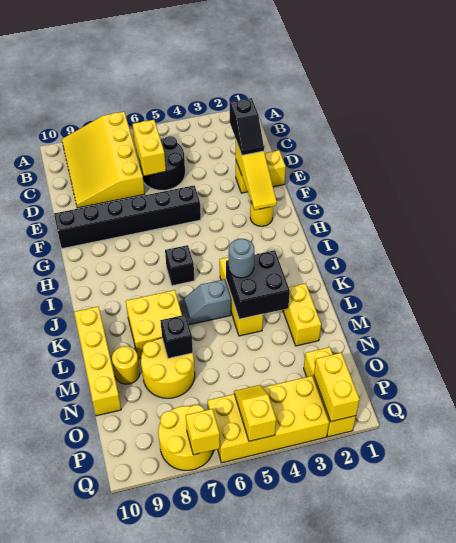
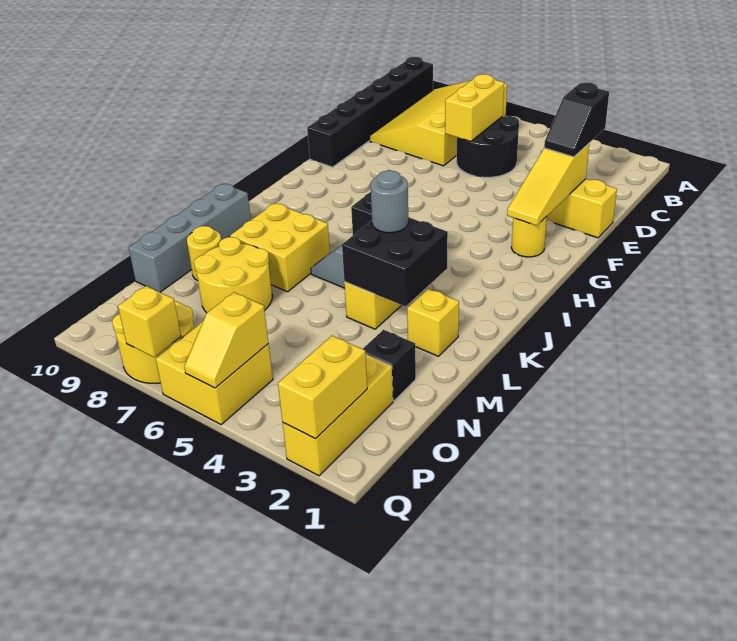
black brick F5:F10 level 1 -> black brick A10:F10 level 1
yellow brick K10:N10 level 1 -> grey brick K10:N10 level 1
yellow brick L2:M2 level 1 -> yellow brick L2 level 1
black brick M7 level 2 -> black brick N2 level 1
yellow brick P3:Q6 level 1 -> yellow brick P5:Q6 level 1
yellow slope P5:Q5 level 2 top Q -> yellow slope P5:Q5 level 2 top P

